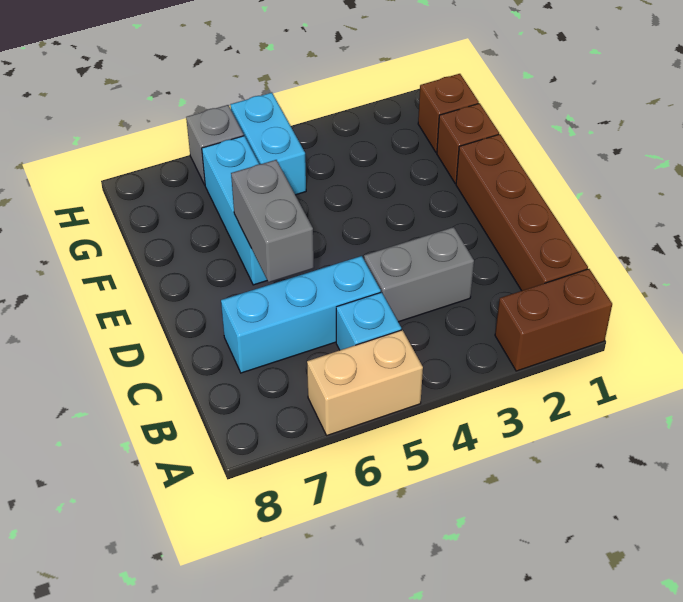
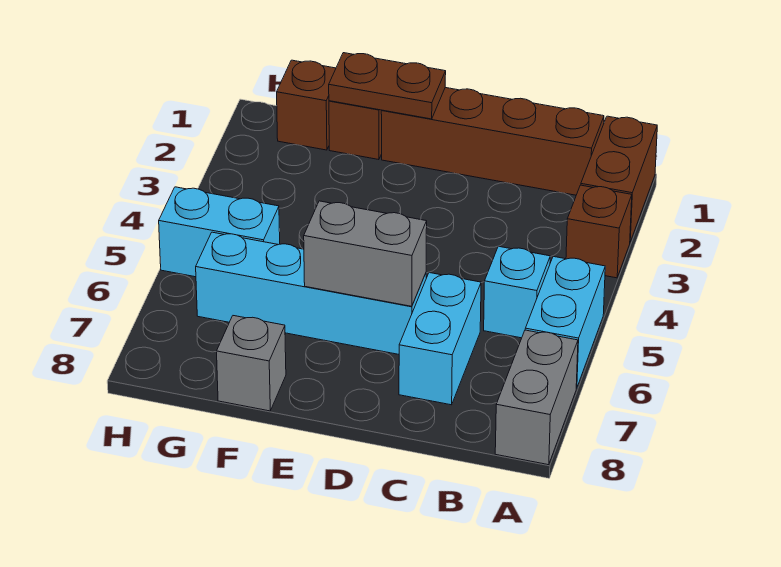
none -> brown brick A3 level 1
tan brick A5:A6 level 1 -> cyan brick A5:A6 level 1
grey brick C3:C4 level 1 -> grey brick A7:A8 level 1
cyan brick C5:C7 level 1 -> cyan brick C6:C7 level 1
none -> brown plate E1:F1 level 2
cyan brick E6:G6 level 1 -> cyan brick D6:G6 level 1
grey brick H6 level 1 -> grey brick F8 level 1

